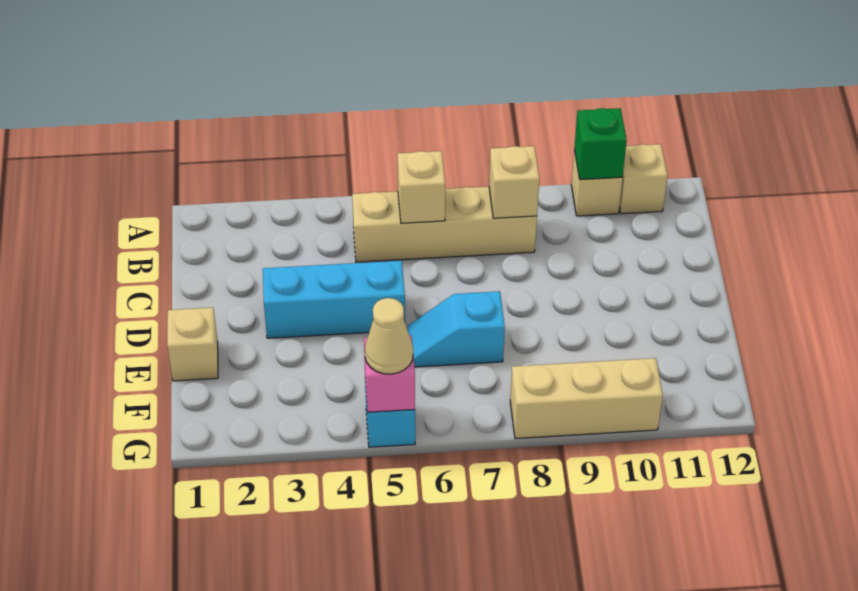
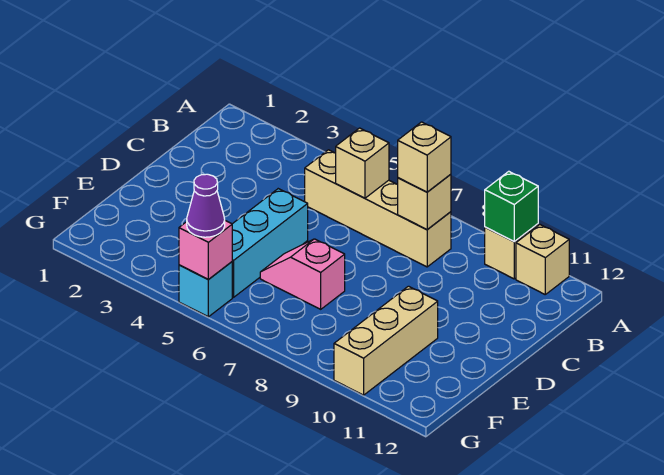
cyan brick D3:D5 level 1 -> cyan brick D5:F5 level 1
tan brick E1 level 1 -> tan brick B8 level 3
cyan slope E6:E7 level 1 top 7 -> pink slope E6:E7 level 1 top 7
tan cone G5 level 3 -> purple cone G5 level 3
tan brick G8:G10 level 1 -> tan brick E10:G10 level 1

